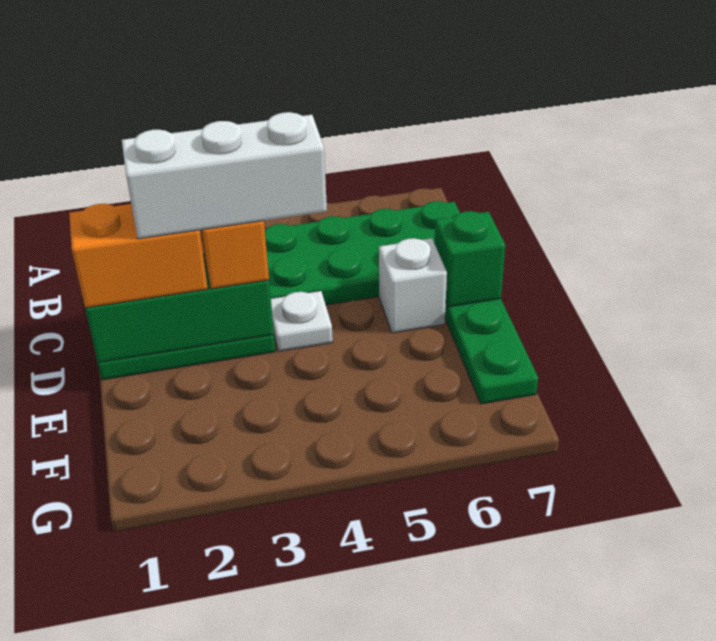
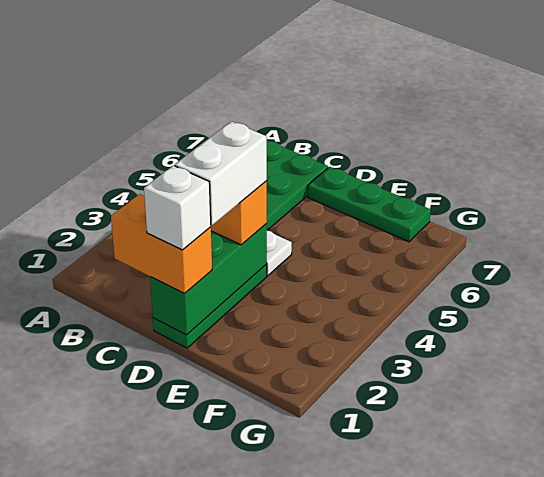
orange brick D1:D2 level 3 -> orange brick C1:D1 level 3
white brick D2:D4 level 4 -> white brick D2:D3 level 4
white brick D6 level 1 -> white brick D1 level 4
green brick D7 level 2 -> none

